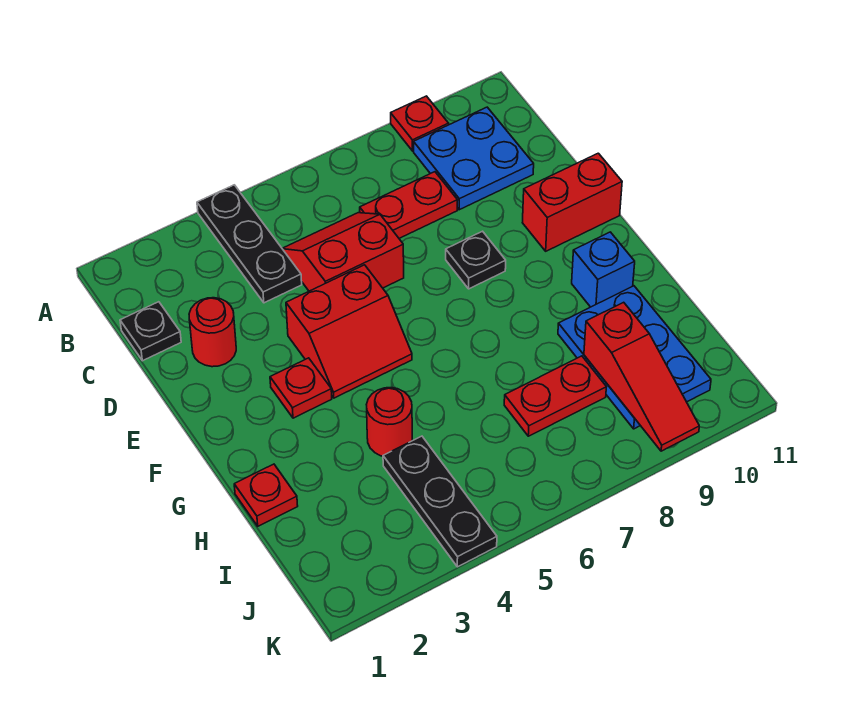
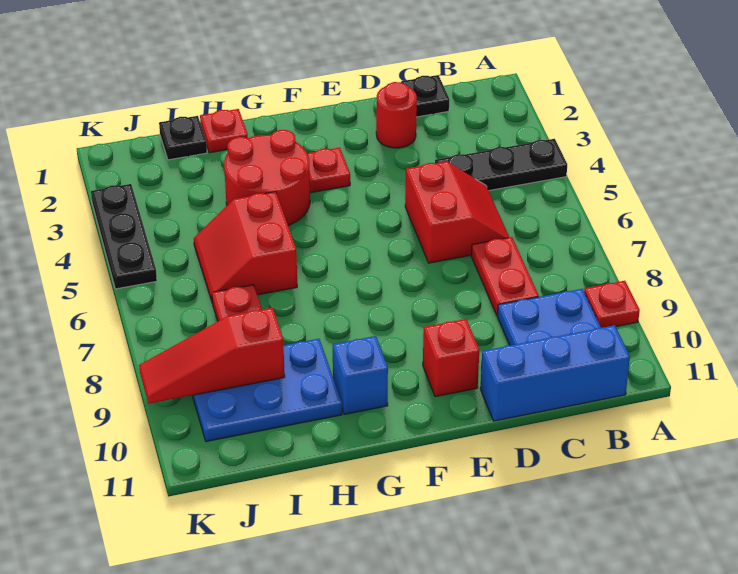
none -> blue brick B11:D11 level 1
red slope E4:F5 level 1 top E -> red slope H5:I6 level 1 top H
black plate E8 level 1 -> black plate I1 level 1
red brick E10:E11 level 1 -> red brick E10 level 1
red round brick H4 level 1 -> red round brick G3:H4 level 1
black plate I4:K4 level 1 -> black plate K3:K5 level 1

